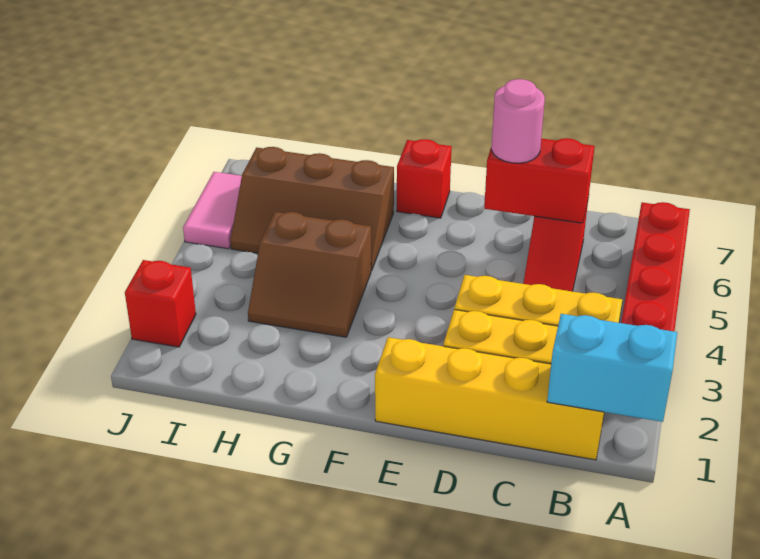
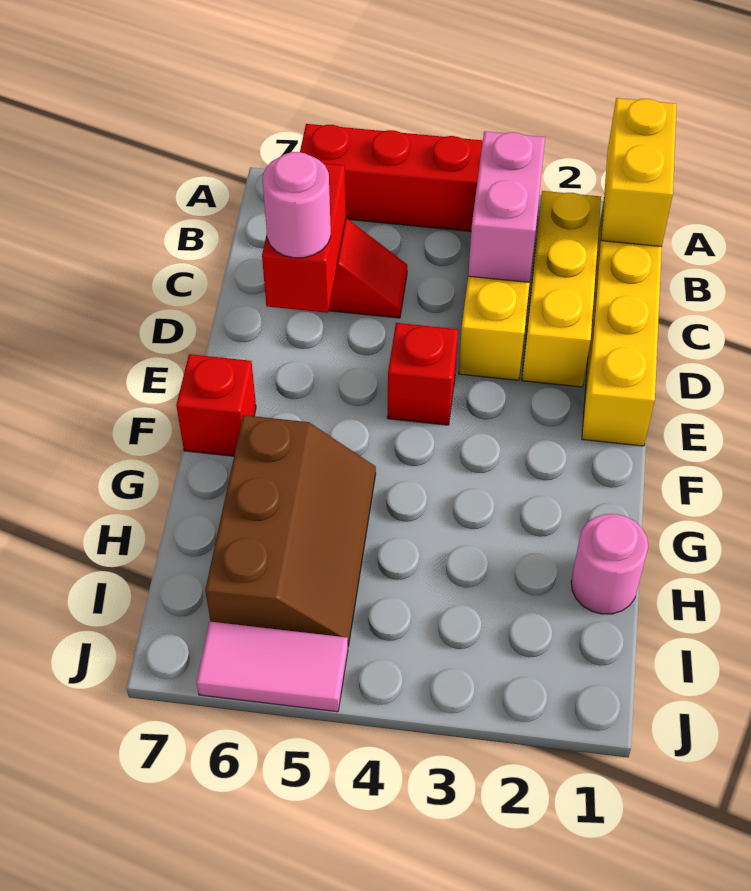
cyan brick A1:B1 level 2 -> yellow brick A1:B1 level 2
none -> pink brick B3:C3 level 2
brown slope G3:H4 level 1 top 4 -> none
none -> pink round brick H1 level 1
red brick J2 level 1 -> red brick E4 level 1

